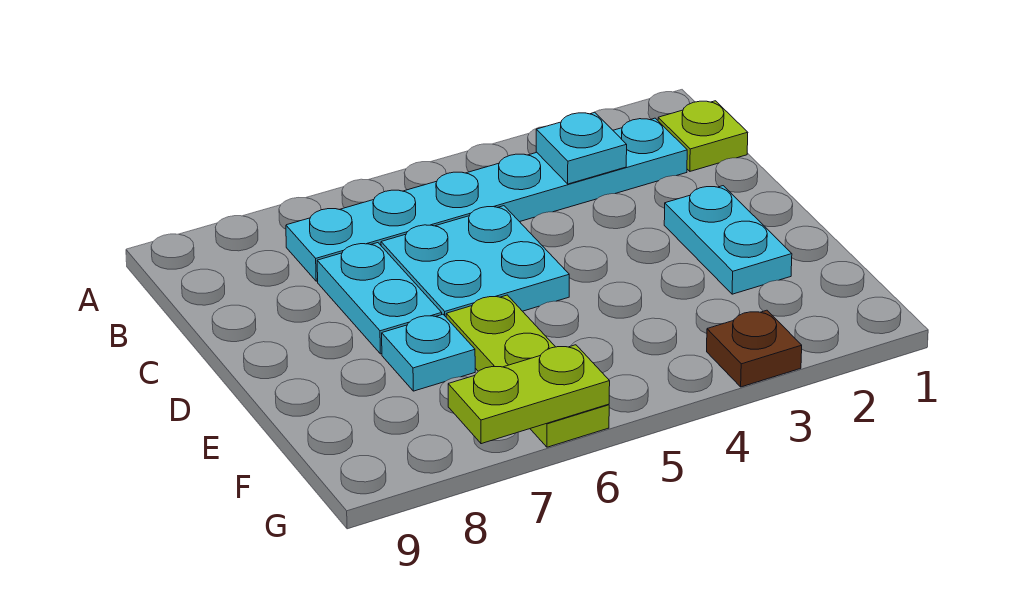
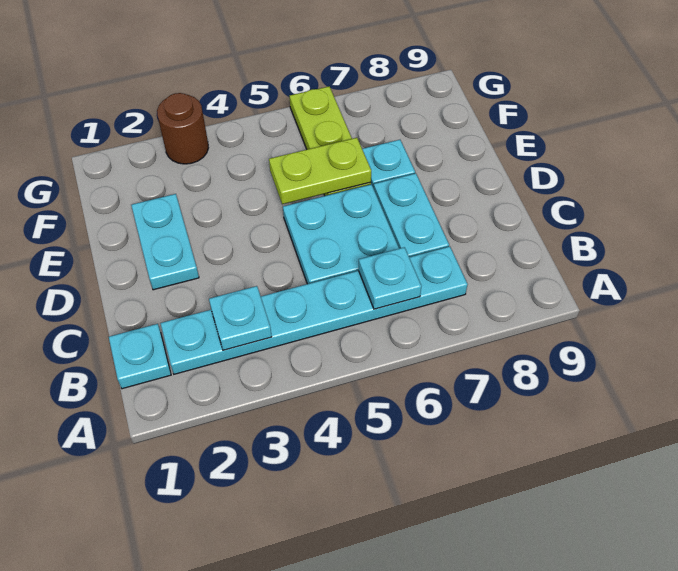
lime plate B1 level 1 -> cyan plate B1 level 1
none -> cyan plate B6 level 2
brown plate G3 level 1 -> brown round brick G3 level 1
lime plate G6:G7 level 2 -> lime plate E5:E6 level 2

